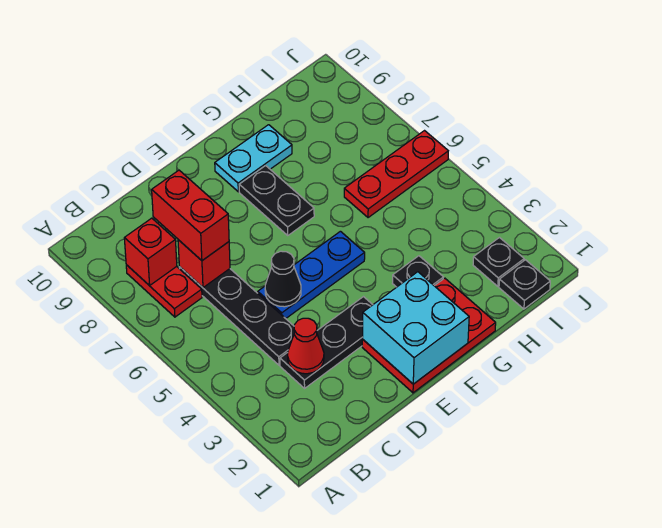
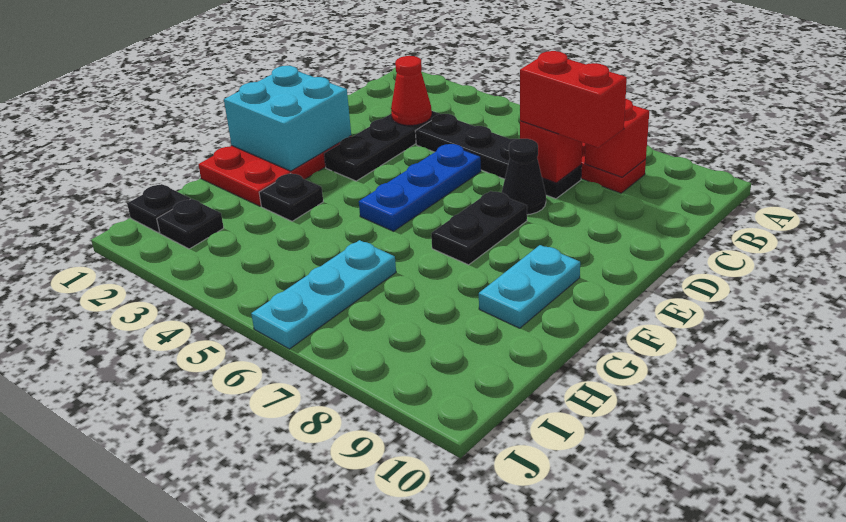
black cone D5 level 2 -> black cone D7 level 1
black plate F7:F8 level 1 -> black plate E7:F7 level 1
red plate H6:J6 level 1 -> cyan plate H6:J6 level 1

